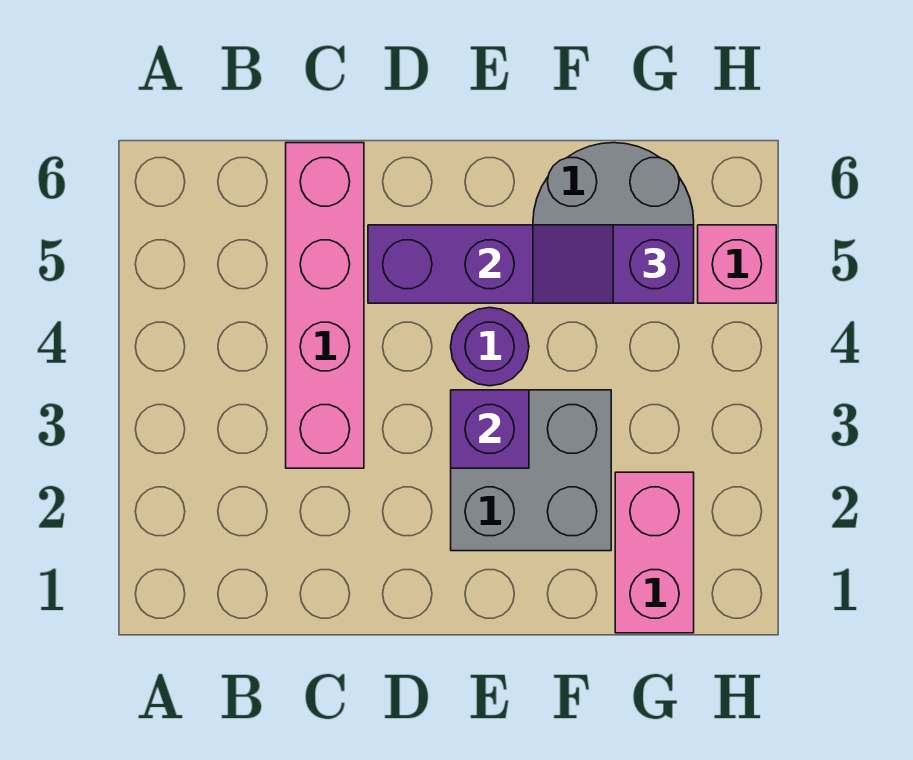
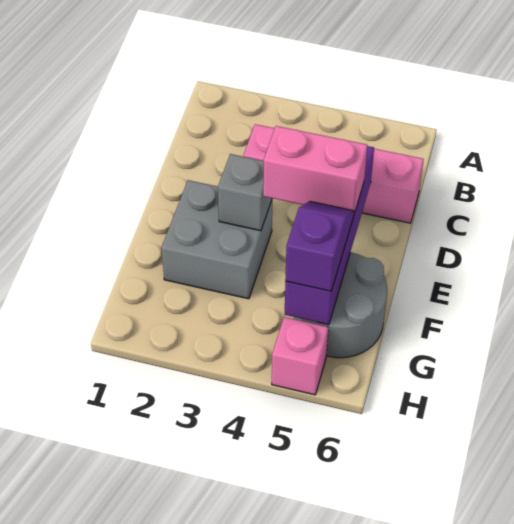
purple brick E3 level 2 -> grey brick E3 level 2
purple round brick E4 level 1 -> none
pink brick G1:G2 level 1 -> pink brick E4:E5 level 3

